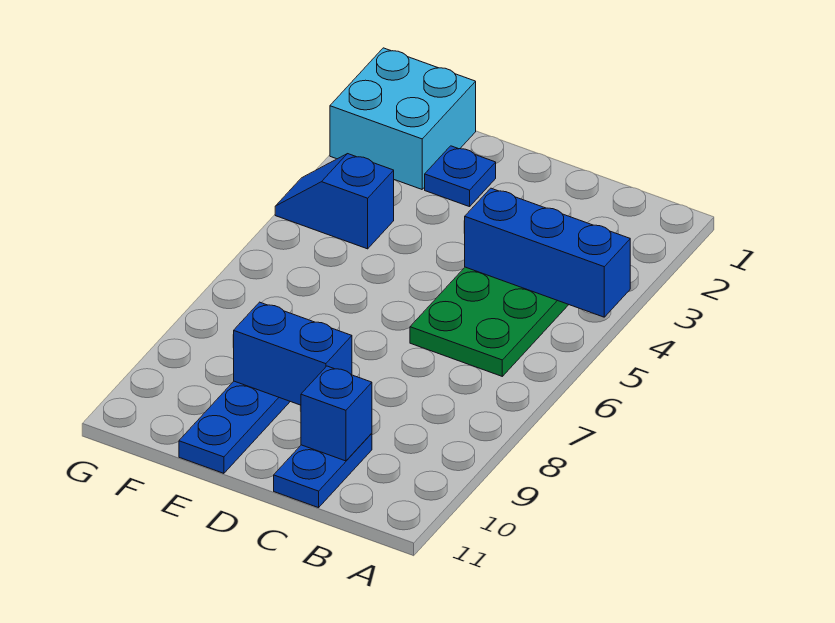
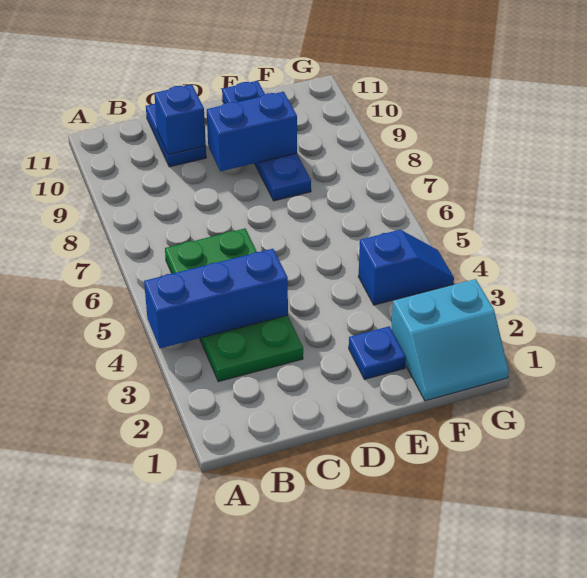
cyan brick F1:G2 level 1 -> cyan slope F1:G2 level 1 top 2

